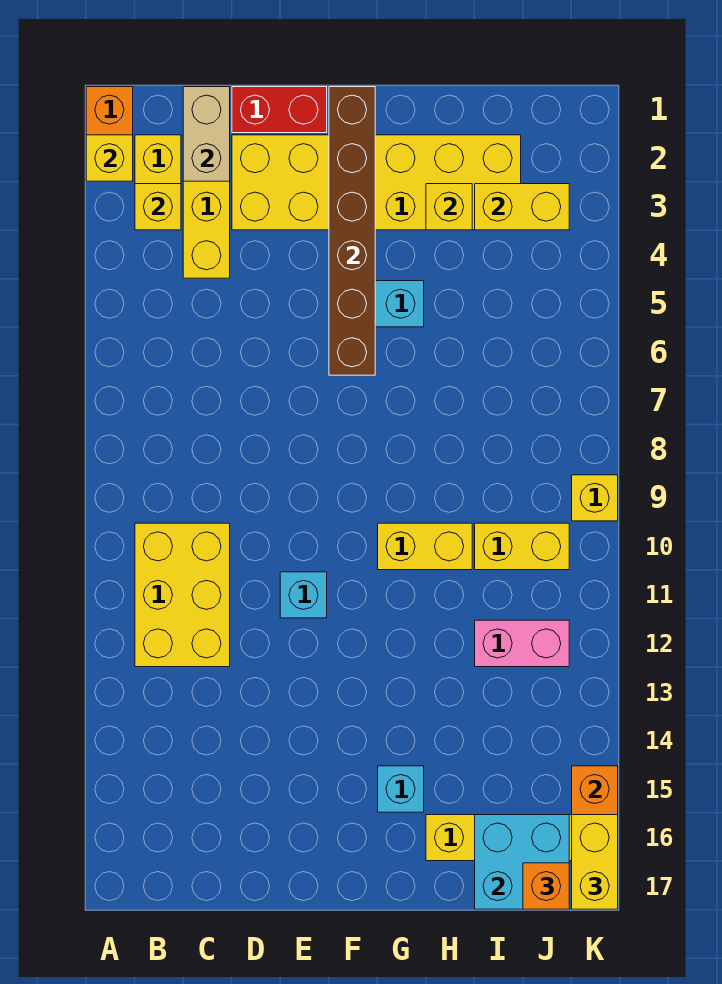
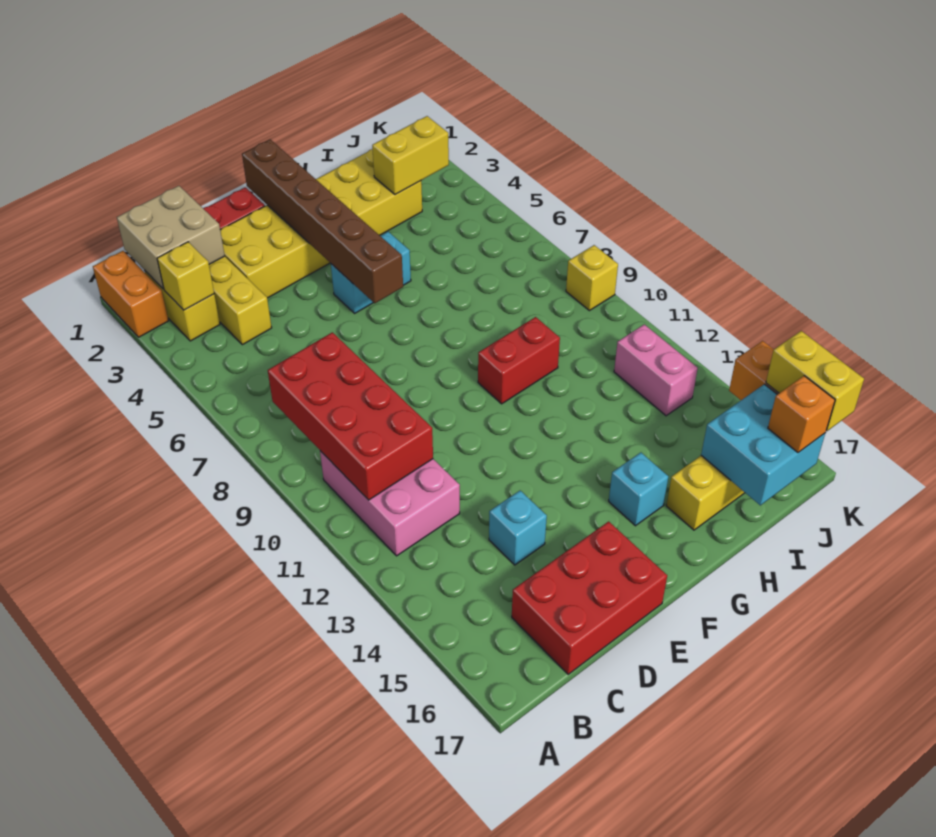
yellow brick A2 level 2 -> none
none -> red brick B8:C11 level 2
yellow brick B10:C12 level 1 -> pink brick B10:C12 level 1
tan brick C1:C2 level 2 -> tan brick B1:C2 level 2
none -> red brick C16:E17 level 1
cyan brick E11 level 1 -> cyan brick D14 level 1
yellow brick G10:H10 level 1 -> red brick G10:H10 level 1
yellow brick H3 level 2 -> none
yellow brick I10:J10 level 1 -> none
pink brick I12:J12 level 1 -> pink brick J12:J13 level 1

